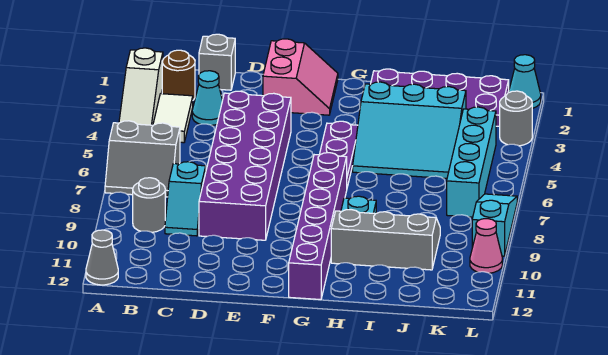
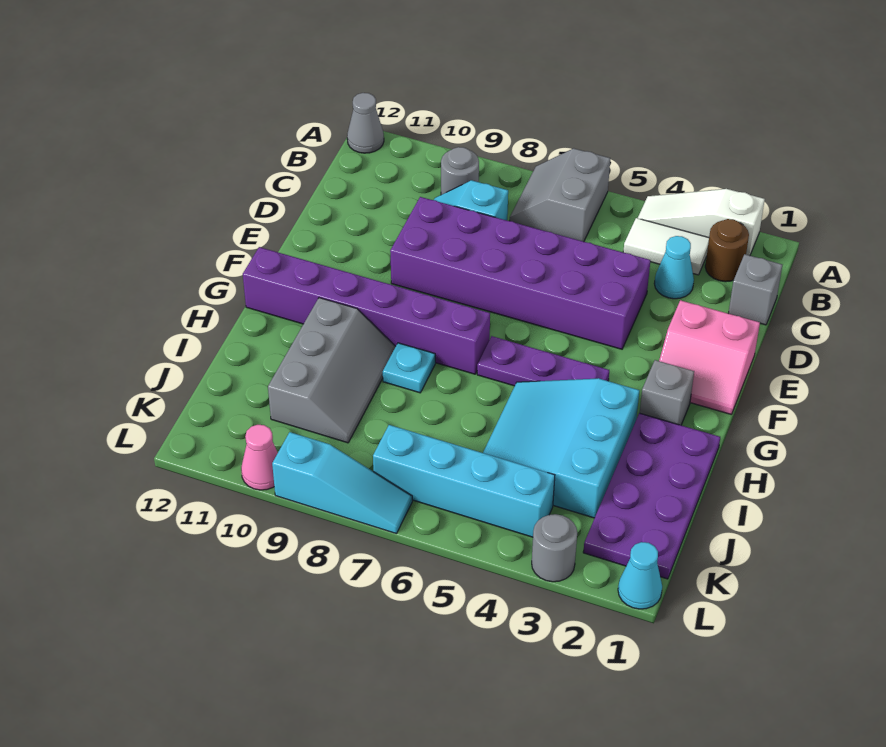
none -> grey brick G2 level 1

